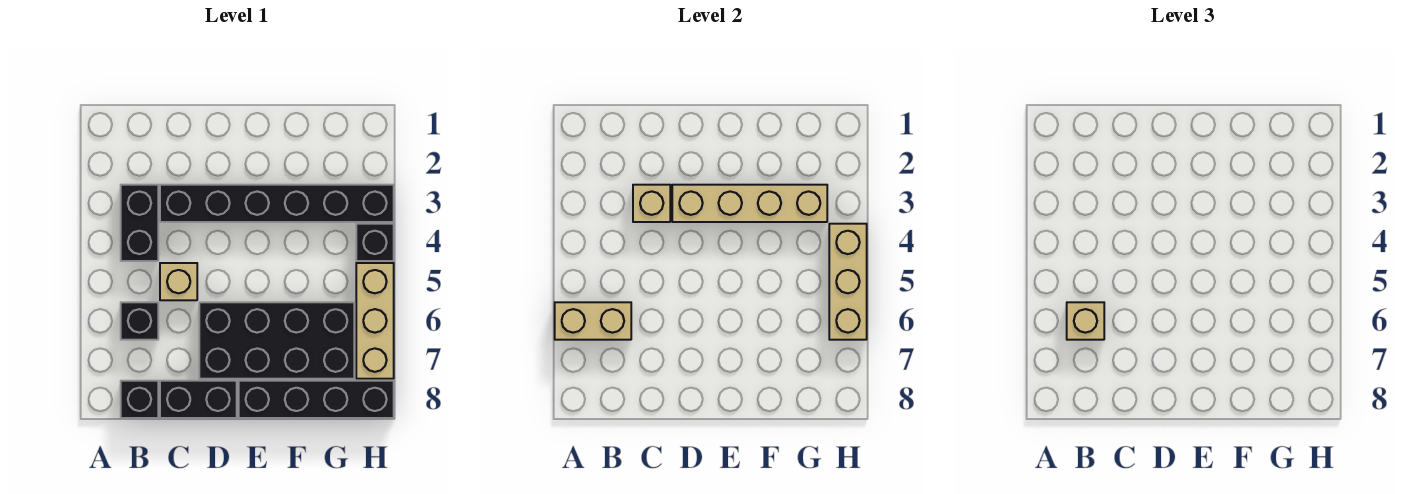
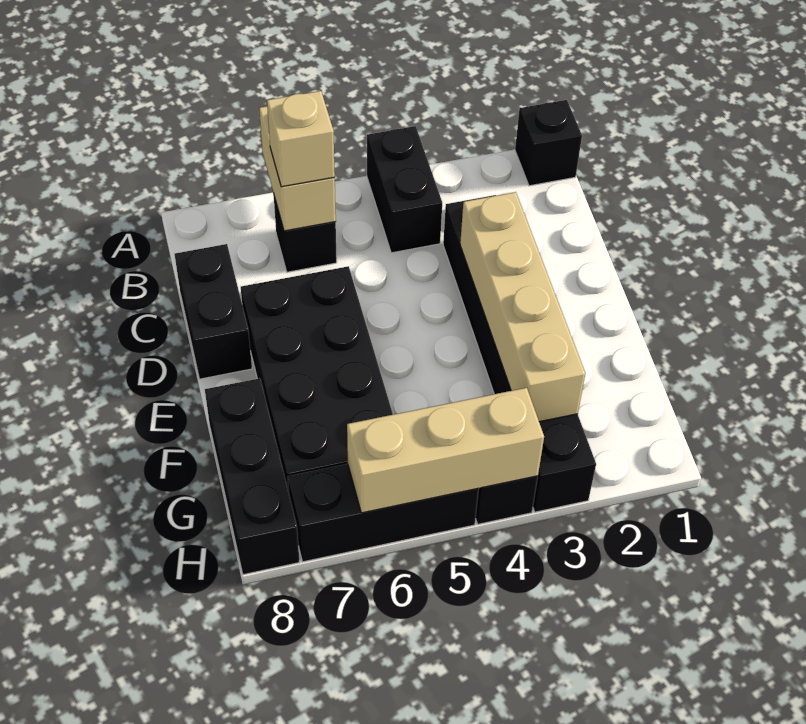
black brick B3:B4 level 1 -> black brick A4:B4 level 1
black brick B8 level 1 -> black brick A1 level 1
tan brick C3 level 2 -> none
tan brick C5 level 1 -> none
black brick E8:H8 level 1 -> black brick F8:H8 level 1
tan brick H5:H7 level 1 -> black brick H5:H7 level 1

